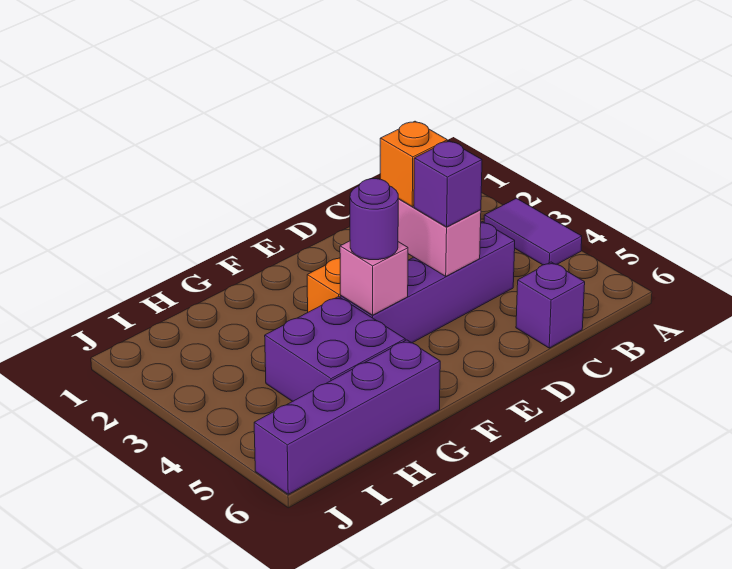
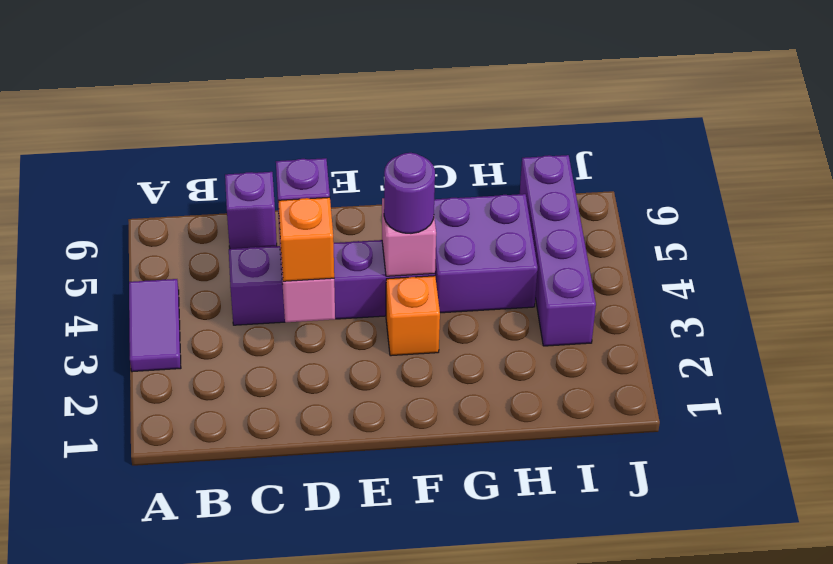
purple brick G6:J6 level 1 -> purple brick I3:I6 level 1

